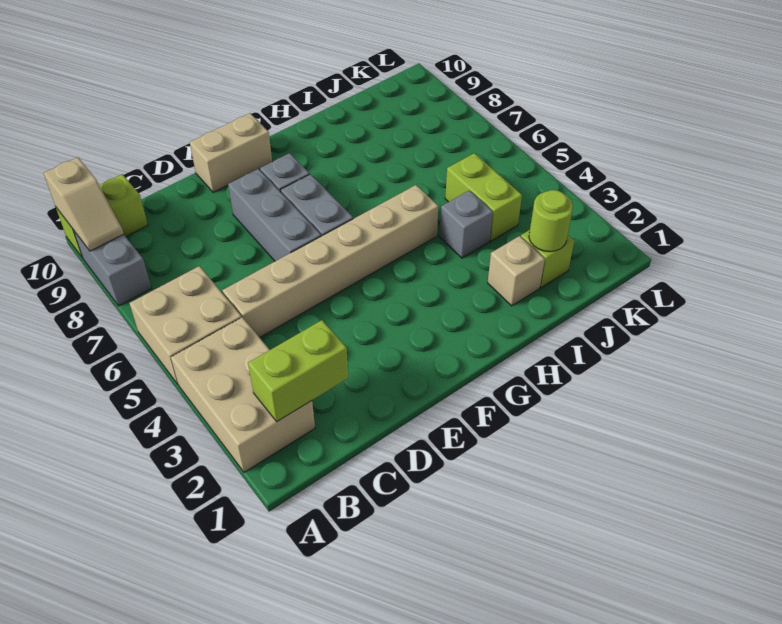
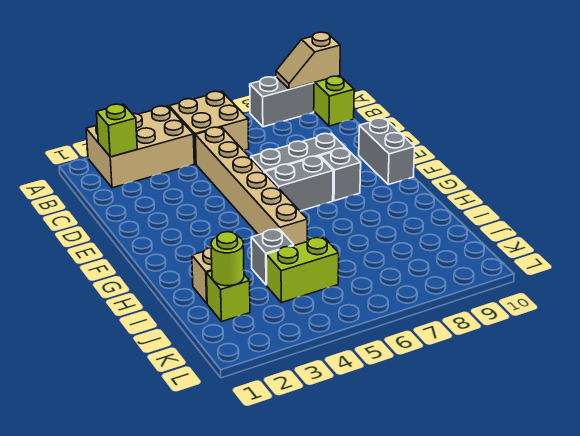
lime brick B2:C2 level 2 -> lime brick B2 level 2
tan brick E10:F10 level 1 -> grey brick E10:F10 level 1

